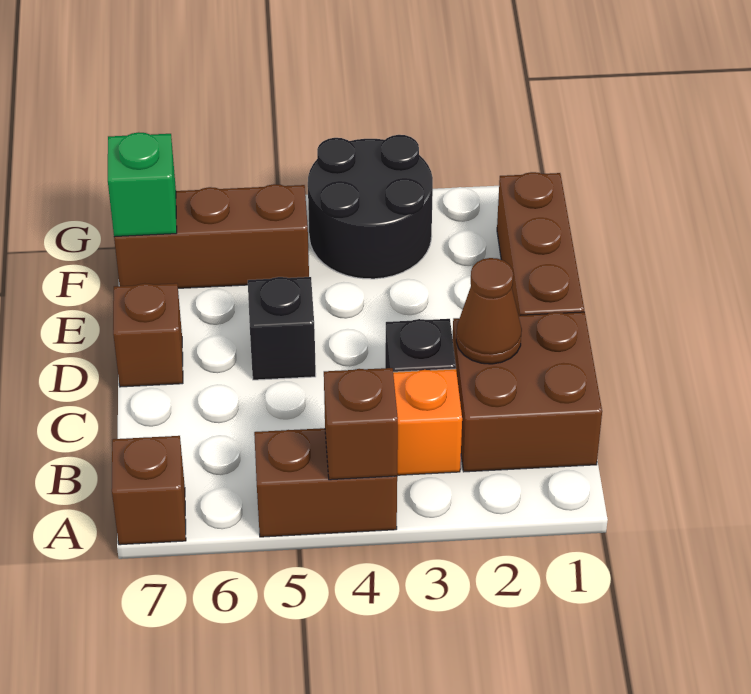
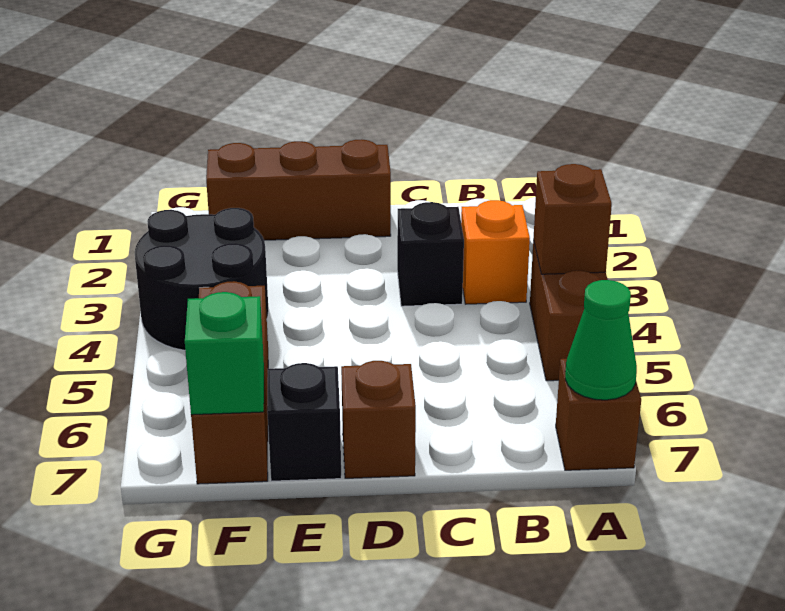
none -> green cone A7 level 2
brown brick B1:C2 level 1 -> none
brown cone C2 level 2 -> none
black brick D5 level 1 -> black brick E7 level 1

